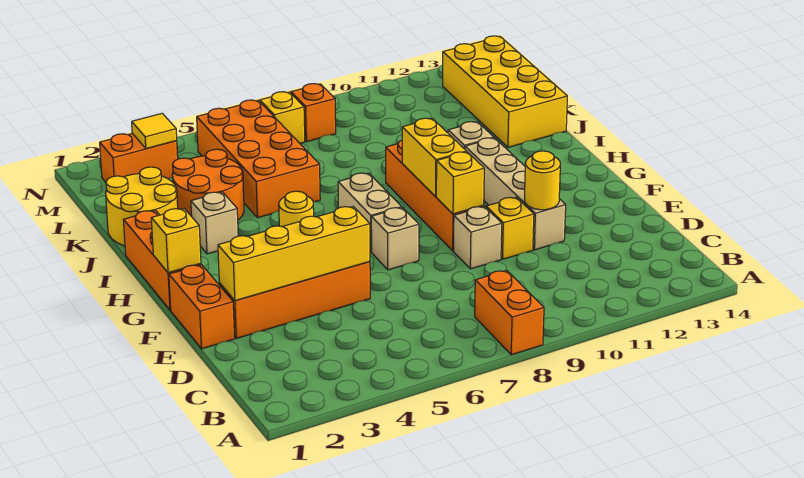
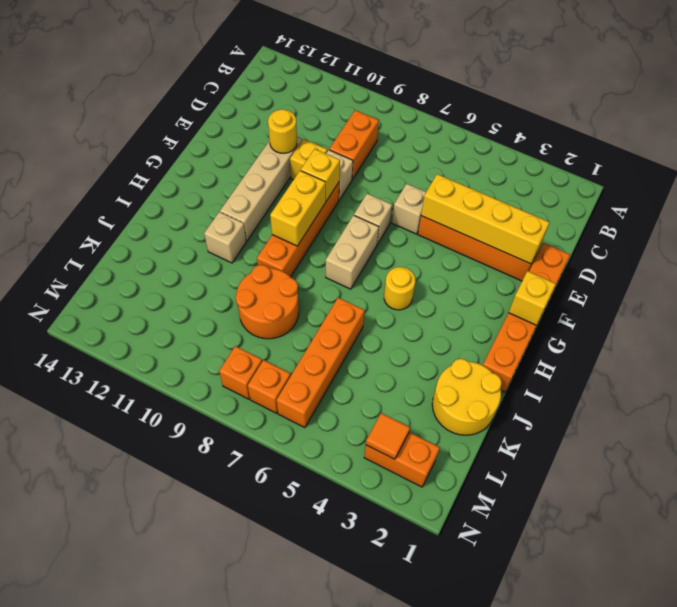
orange brick A8:B8 level 1 -> orange brick C9:D9 level 1
tan brick I3 level 1 -> tan brick E6 level 1
orange round brick J3:K4 level 1 -> orange round brick J8:K9 level 1
orange brick J5:M6 level 1 -> orange brick J6:M6 level 1
yellow brick J13:M14 level 1 -> none
yellow tile M3 level 2 -> orange tile M3 level 2
yellow brick M7 level 1 -> orange brick M7 level 1

